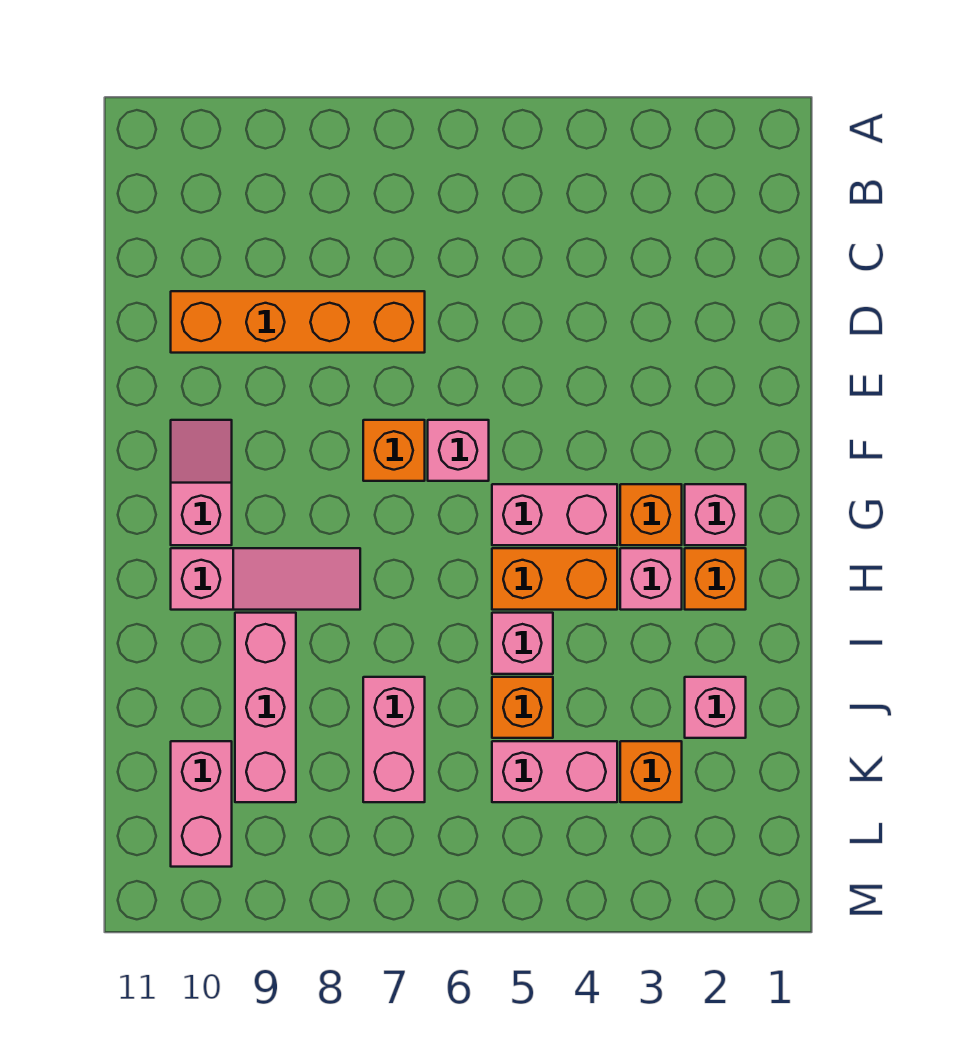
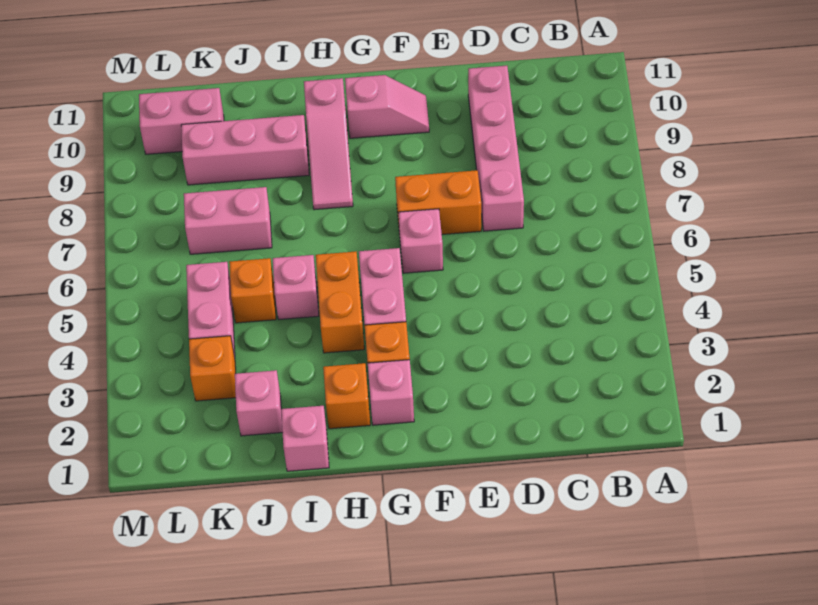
orange brick D7:D10 level 1 -> pink brick D7:D10 level 1
orange brick F7 level 1 -> orange brick E7:F7 level 1
pink brick H3 level 1 -> pink brick I1 level 1

